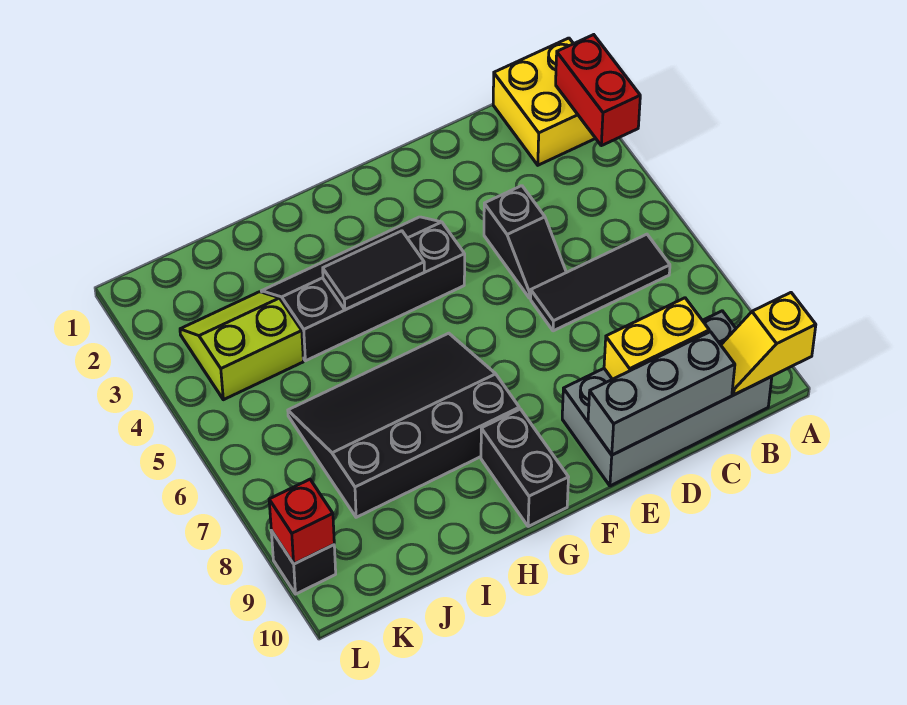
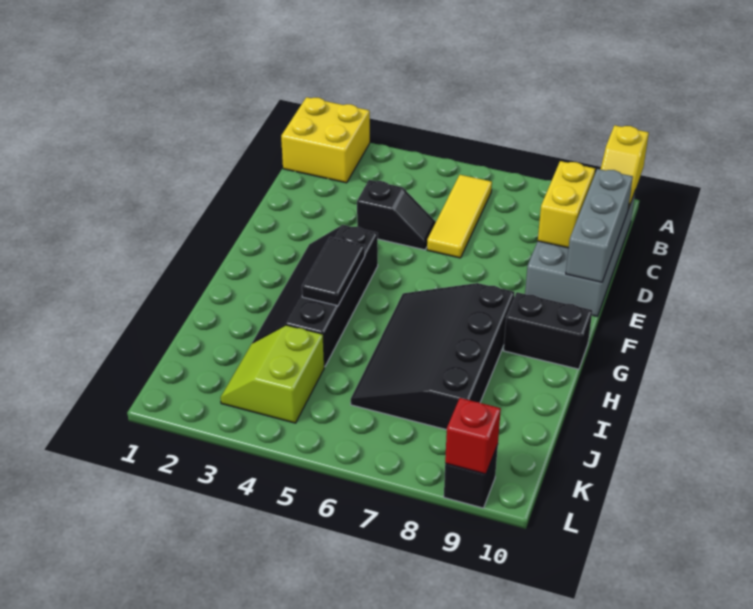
red brick A2:A3 level 2 -> none
black tile B6:D6 level 1 -> yellow tile B6:D6 level 1

